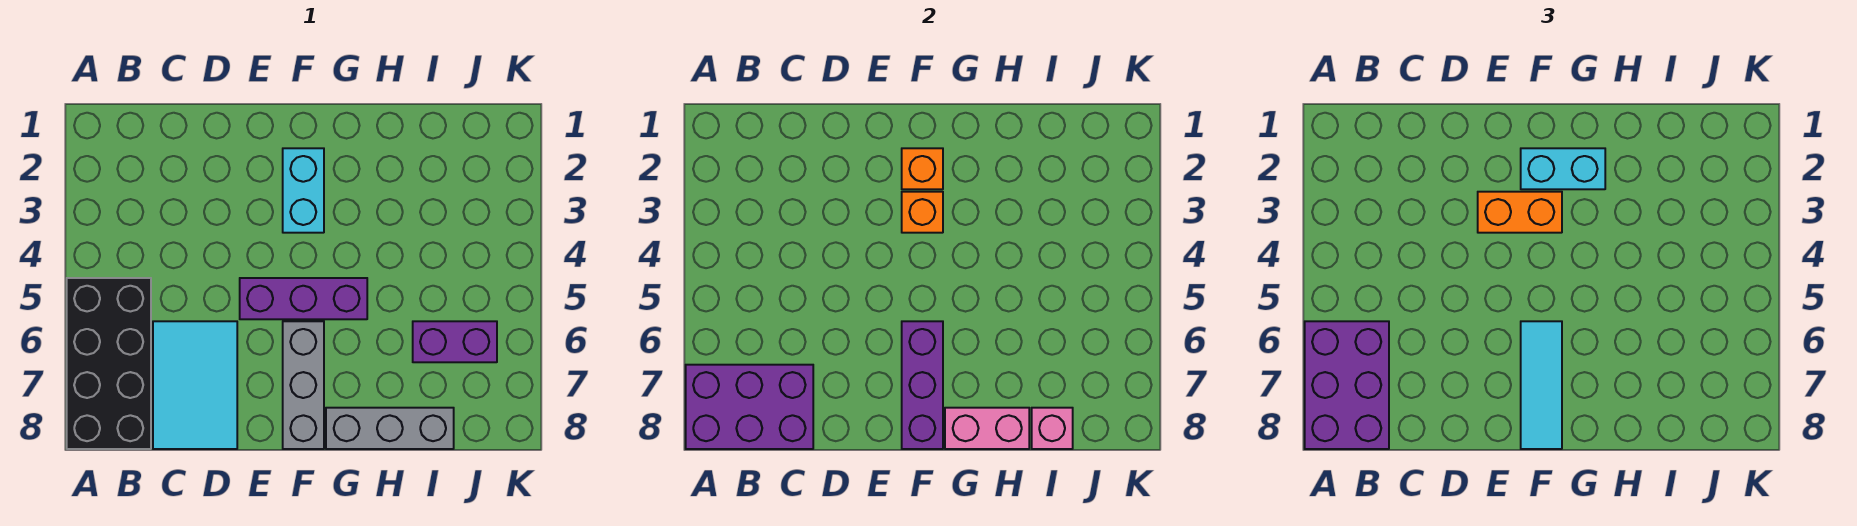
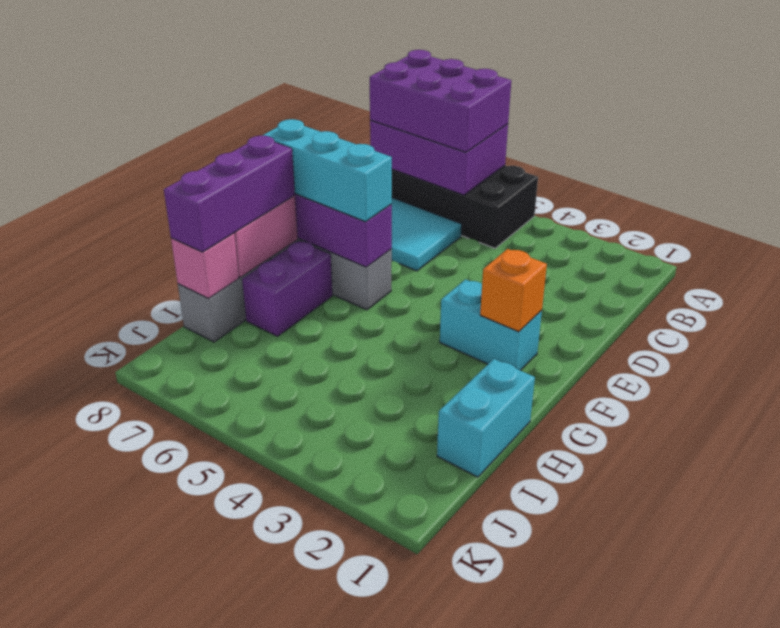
purple brick A7:C8 level 2 -> purple brick A6:B8 level 2
orange brick E3:F3 level 3 -> none
purple brick E5:G5 level 1 -> purple brick G8:I8 level 3
cyan brick F2:G2 level 3 -> cyan brick H1:I1 level 1
orange brick F3 level 2 -> none
cyan tile F6:F8 level 3 -> cyan brick F6:F8 level 3
purple brick I6:J6 level 1 -> purple brick G7:H7 level 1

